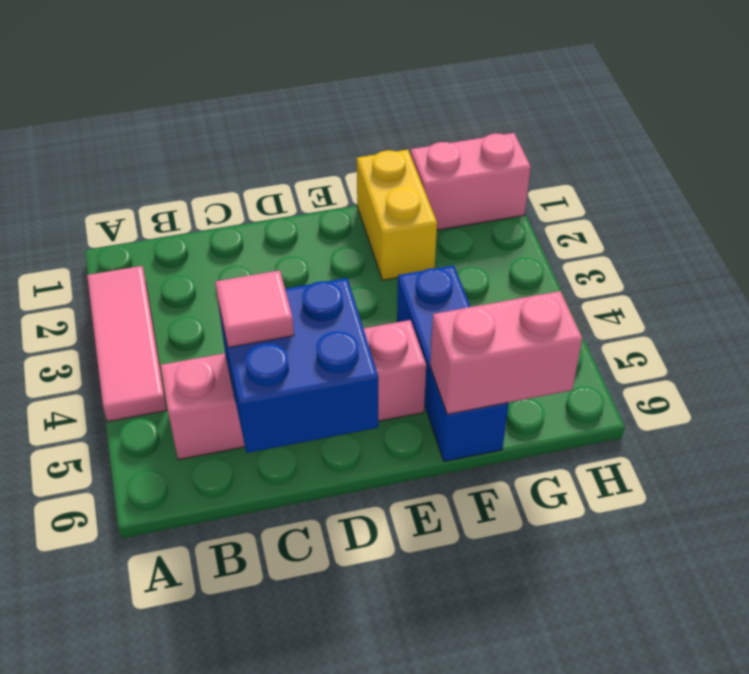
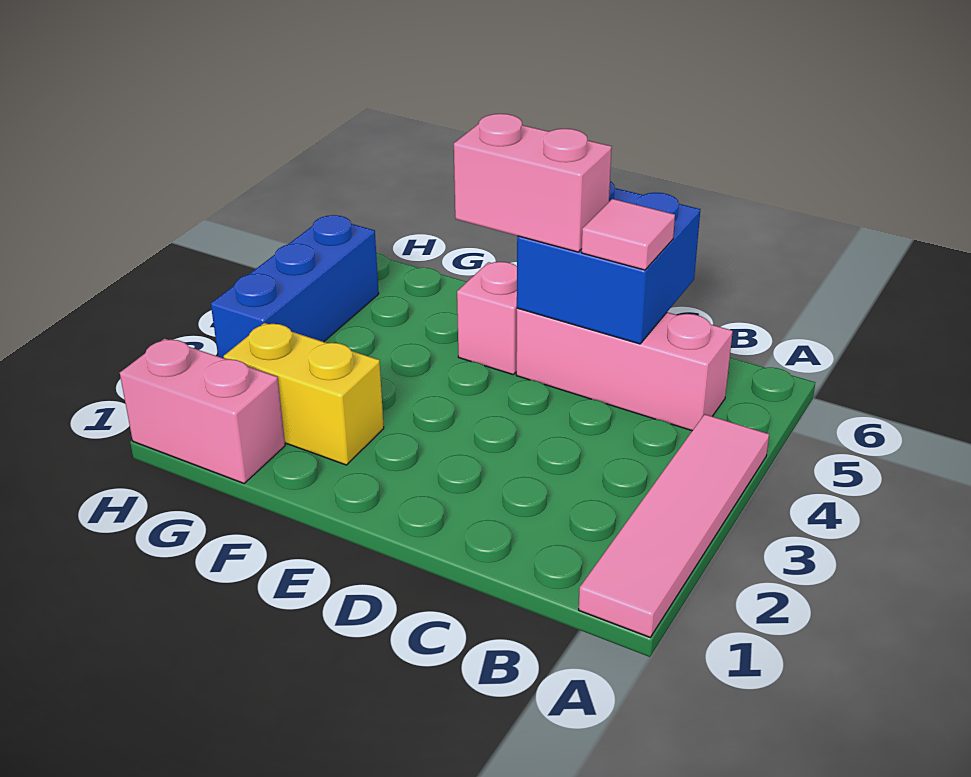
pink tile A2:A4 level 1 -> pink tile A1:A4 level 1
yellow brick F1:F2 level 1 -> yellow brick F2:G2 level 1
blue brick F4:F6 level 1 -> blue brick H3:H5 level 1
pink brick F6:G6 level 2 -> pink brick D5:E5 level 3

